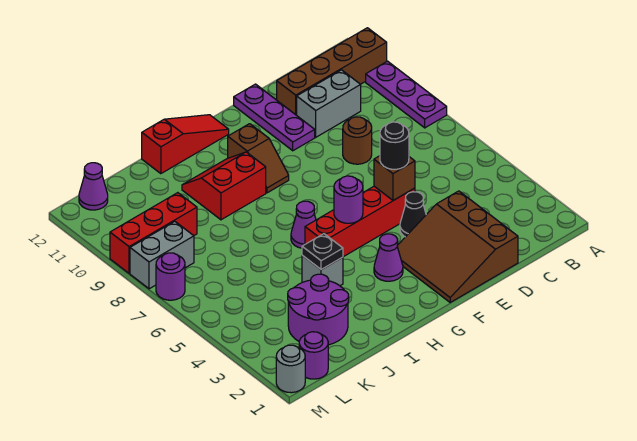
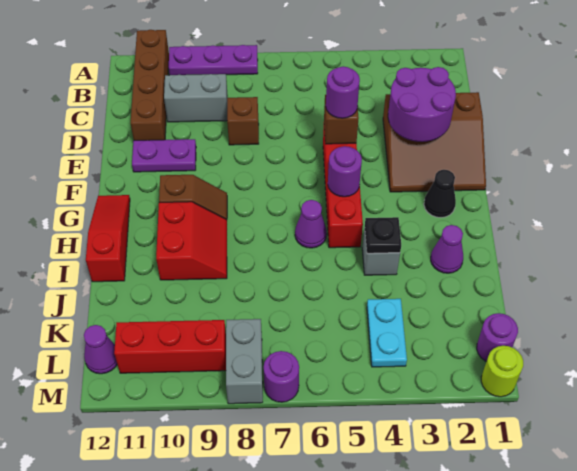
grey brick C10:D10 level 1 -> grey brick C9:C10 level 1
brown round brick D8 level 1 -> brown brick D8 level 1
black cone E4 level 1 -> black cone G2 level 1
black round brick E5 level 3 -> purple round brick E5 level 3
purple plate E10:E12 level 1 -> purple plate E10:E11 level 1
purple cone G3 level 1 -> purple cone I2 level 1
red slope H9:I10 level 1 top 9 -> red slope H9:I10 level 1 top 10
purple round brick J2:K3 level 1 -> purple round brick D2:E3 level 2
none -> cyan plate K4:L4 level 1
red brick K9:M9 level 1 -> red brick L9:L11 level 1
grey round brick M1 level 1 -> lime round brick M1 level 1

